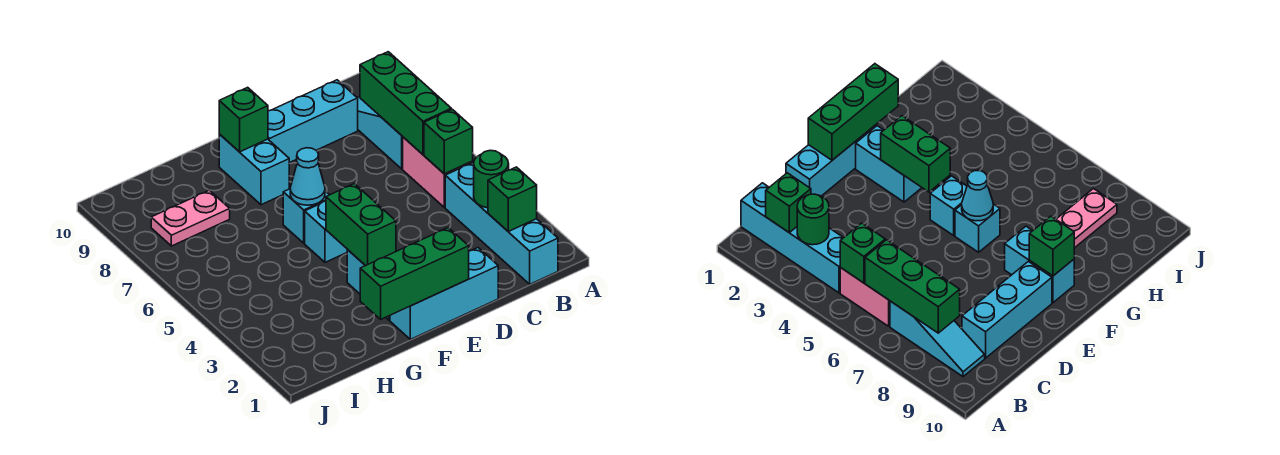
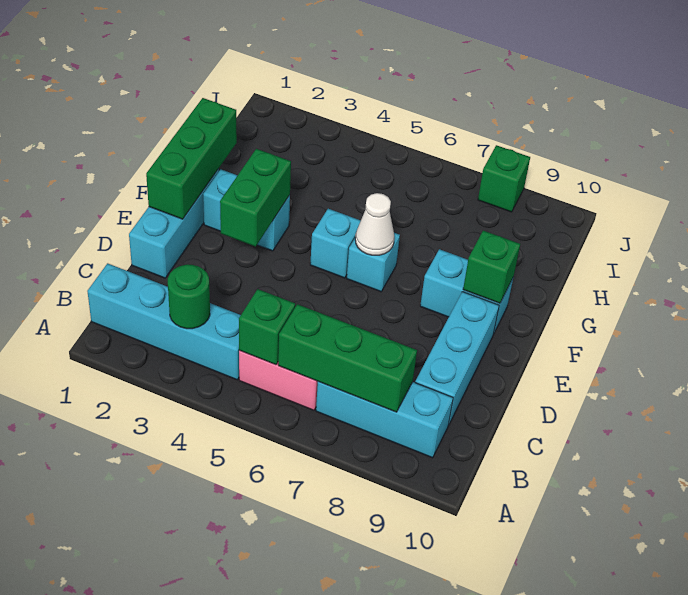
green brick B2 level 2 -> green brick J8 level 1
cyan slope B7:B9 level 1 top 7 -> cyan brick B7:B9 level 1
green brick F3:F4 level 2 -> green brick E3:F3 level 2
cyan cone F6 level 2 -> white cone F6 level 2
pink plate H8:I8 level 1 -> none

